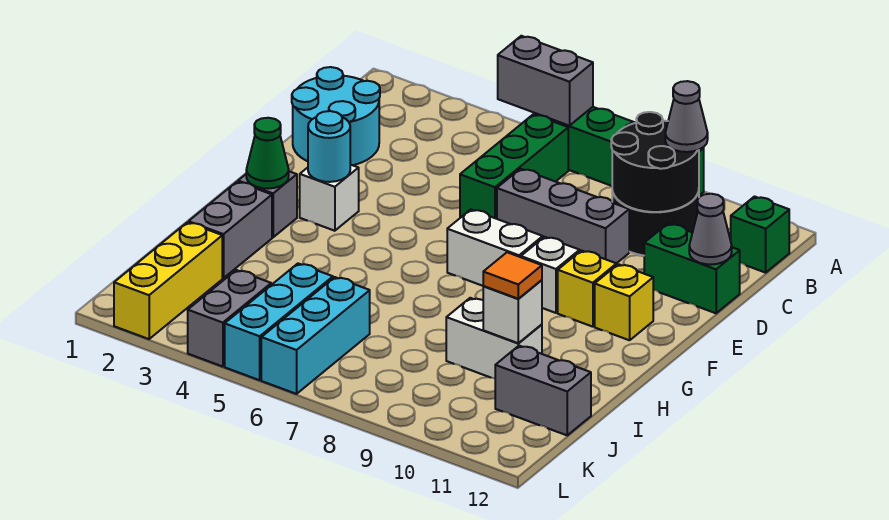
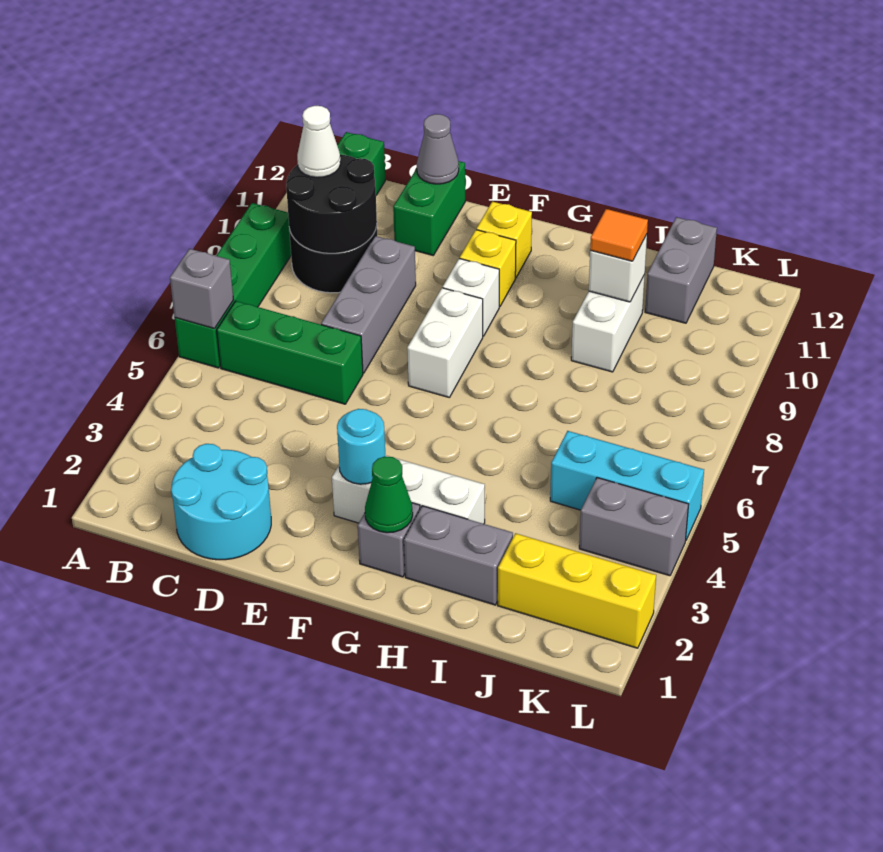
grey brick A5:A6 level 2 -> grey brick A6 level 2
grey cone B10 level 3 -> white cone B10 level 3
white brick F3 level 1 -> white brick F3:H3 level 1
cyan brick J6:L6 level 1 -> none

